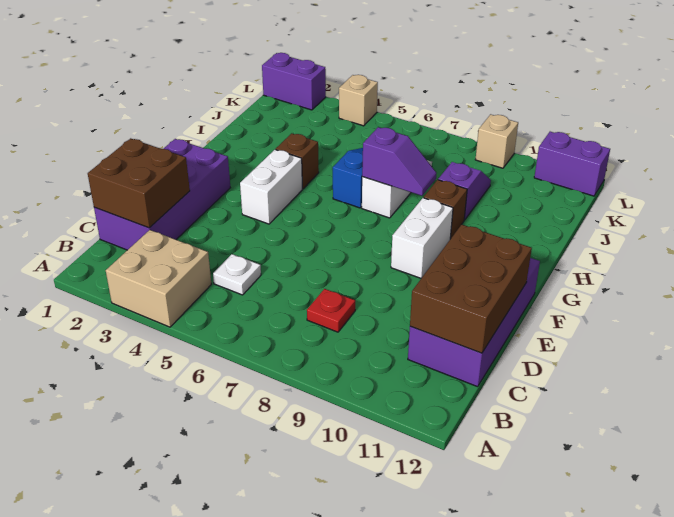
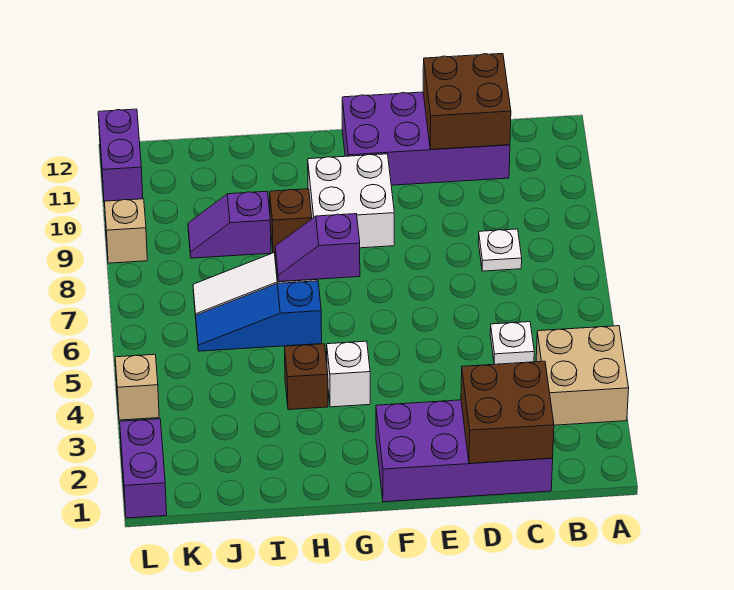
red plate C8 level 1 -> white plate C8 level 1
brown brick C11:E12 level 2 -> brown brick C11:D12 level 2
white brick F4:G4 level 1 -> white brick G4 level 1
white brick F9:G9 level 1 -> white brick F9:G10 level 1
purple slope H7:H8 level 2 top 7 -> purple slope G7:H7 level 2 top G

